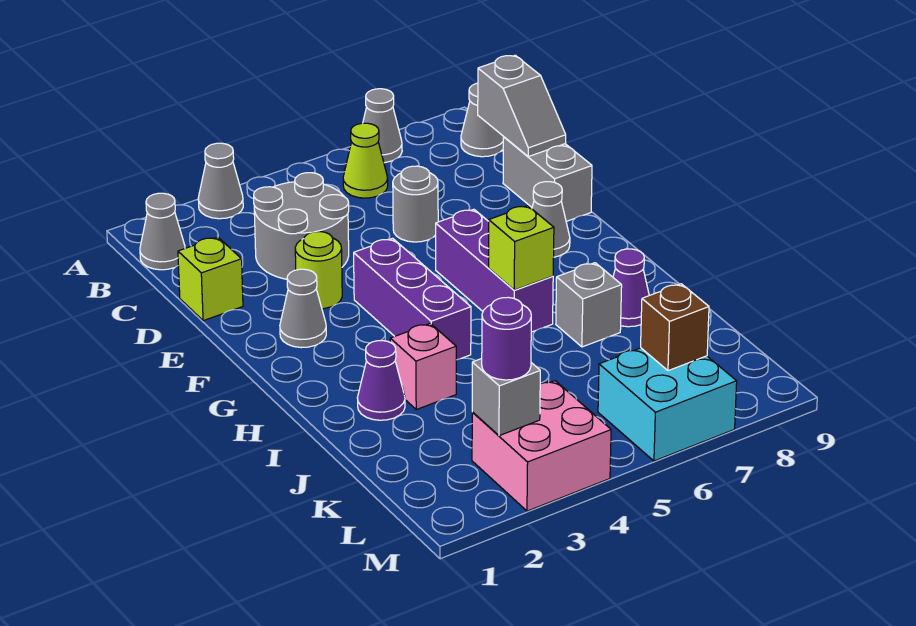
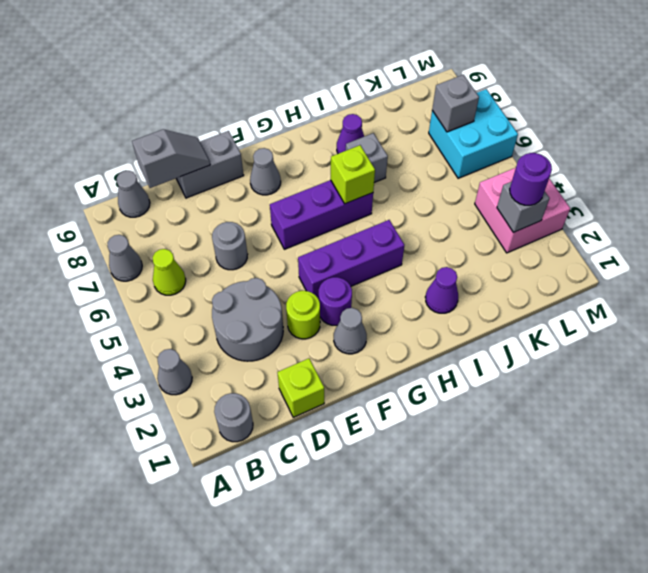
grey cone B1 level 1 -> grey round brick B1 level 1
none -> purple round brick F3 level 1
pink brick I3 level 1 -> none
brown brick L7 level 2 -> grey brick L7 level 2

